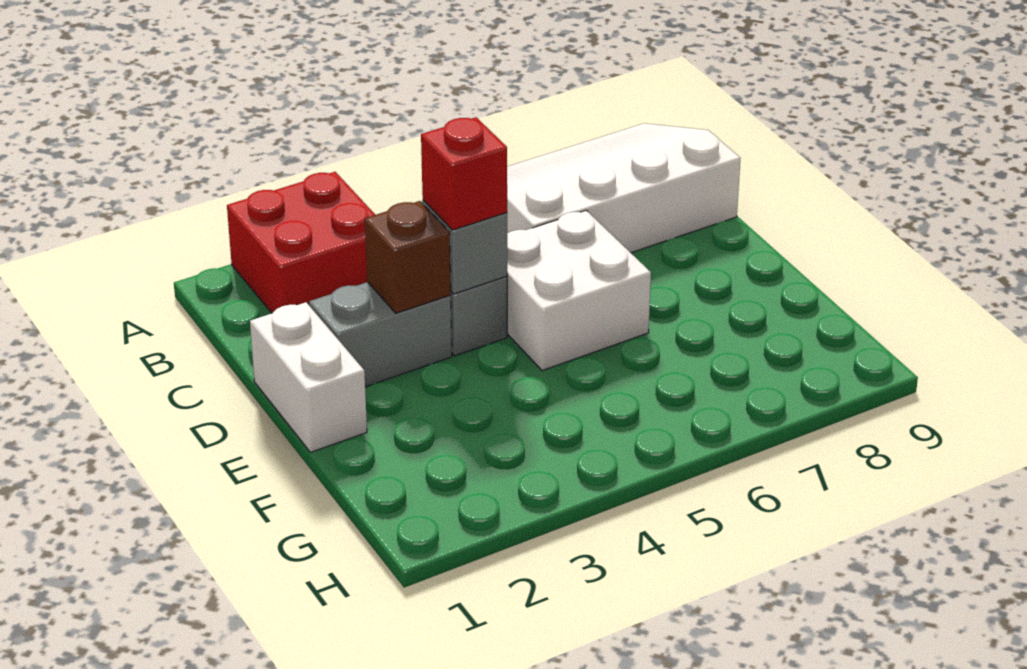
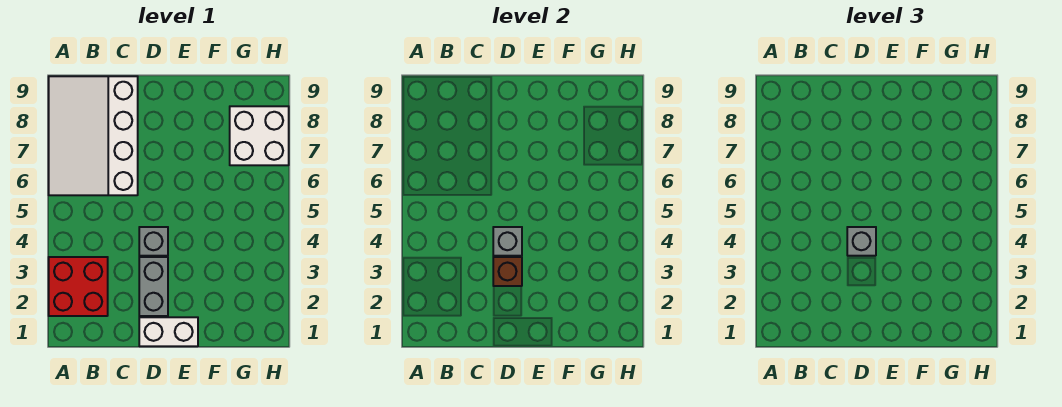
red brick D4 level 3 -> grey brick D4 level 3
white brick D5:E6 level 1 -> white brick G7:H8 level 1

